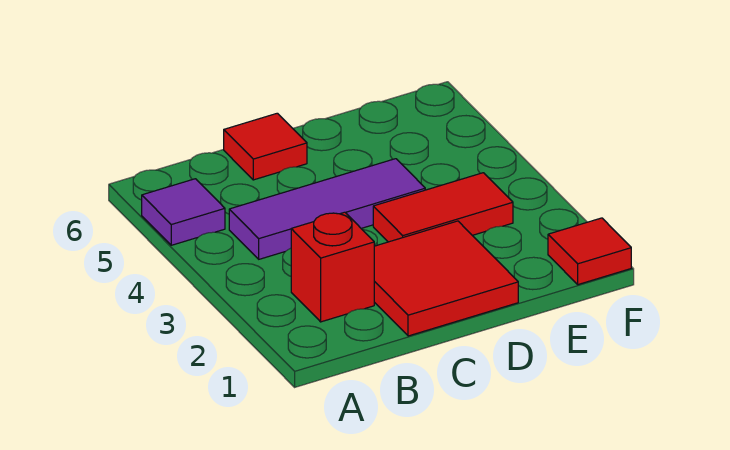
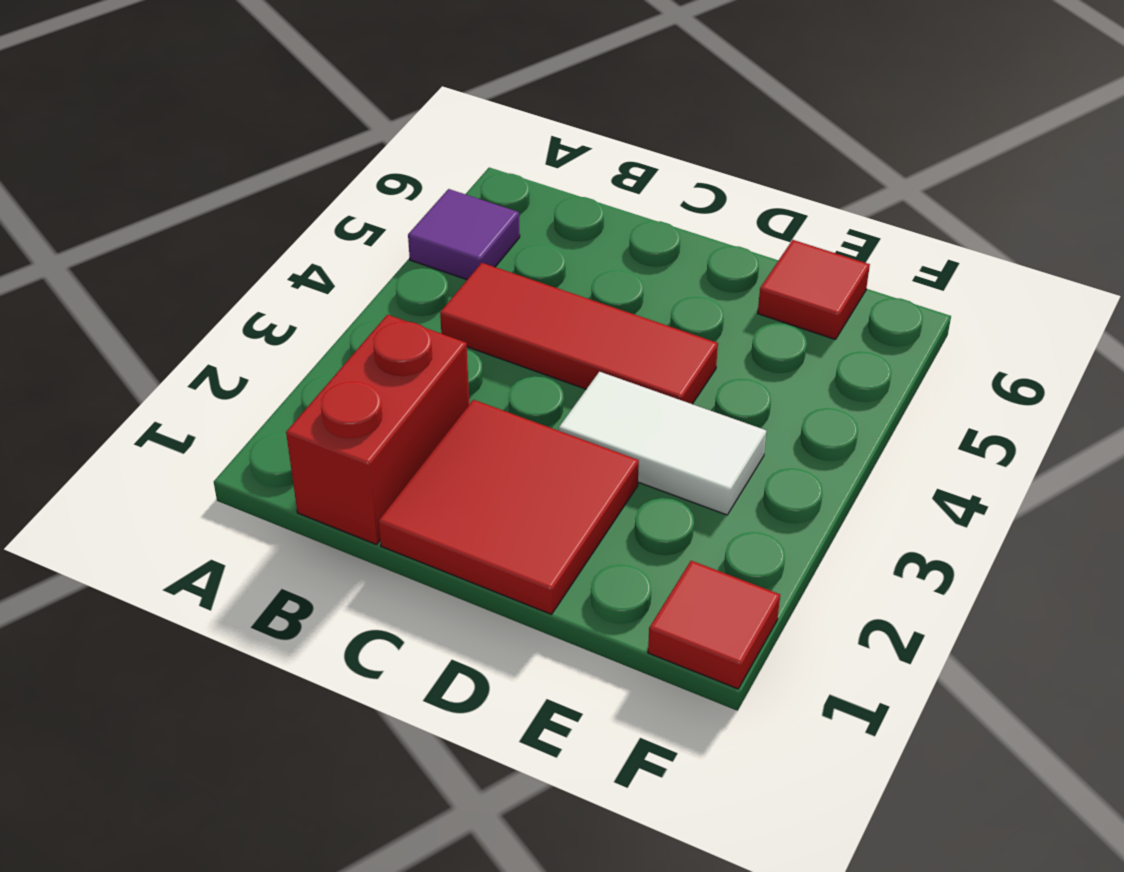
red brick B2 level 1 -> red brick B1:B2 level 1
purple tile B4:D4 level 1 -> red tile B4:D4 level 1
red tile C6 level 1 -> red tile E6 level 1
red tile D3:E3 level 1 -> white tile D3:E3 level 1

